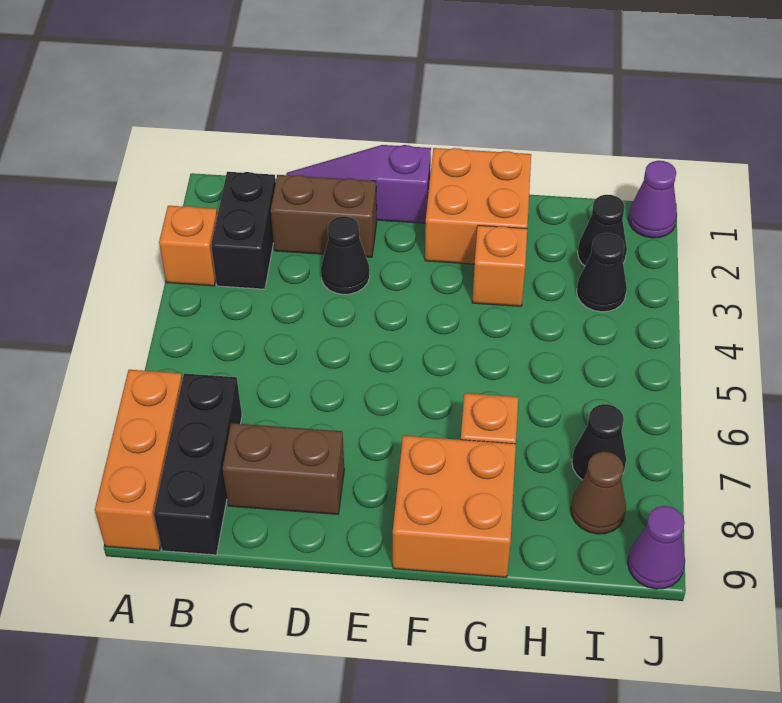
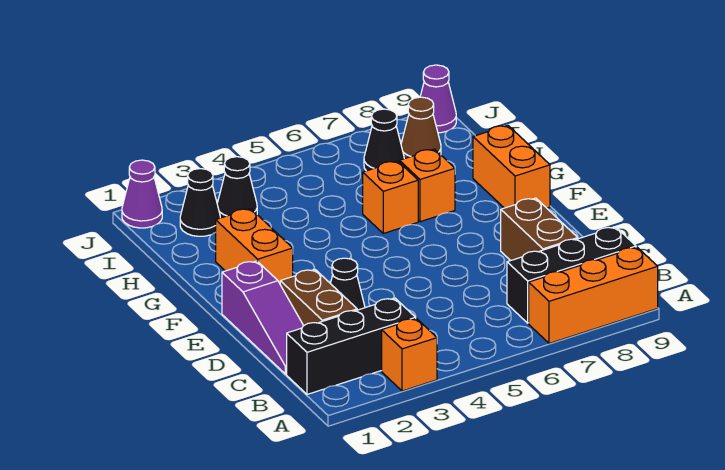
black brick B2:B3 level 1 -> black brick B1:B3 level 1
orange brick F1:G2 level 1 -> orange brick F2:G2 level 1
orange brick F8:G9 level 1 -> orange brick F9:G9 level 1
orange brick G3 level 1 -> orange brick G6 level 1

